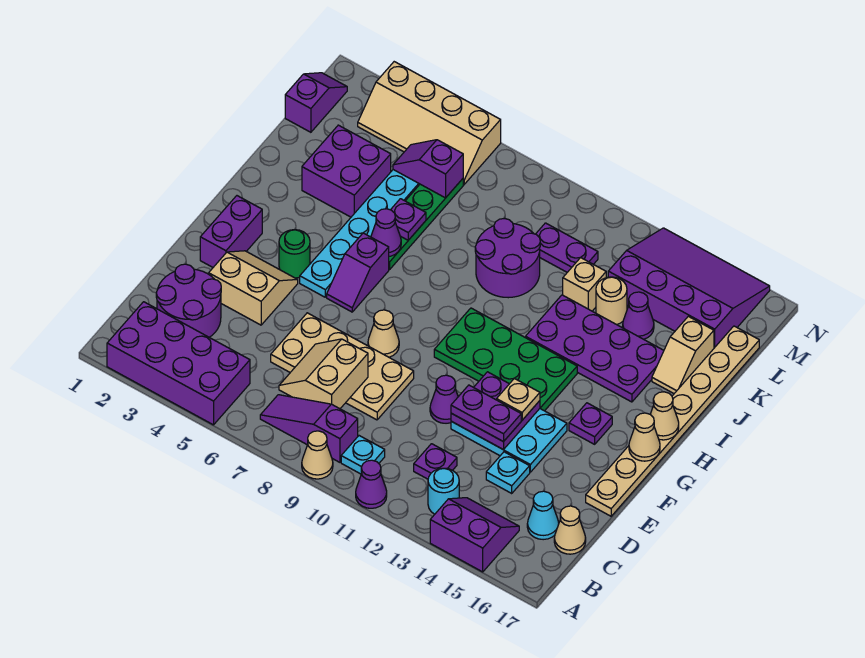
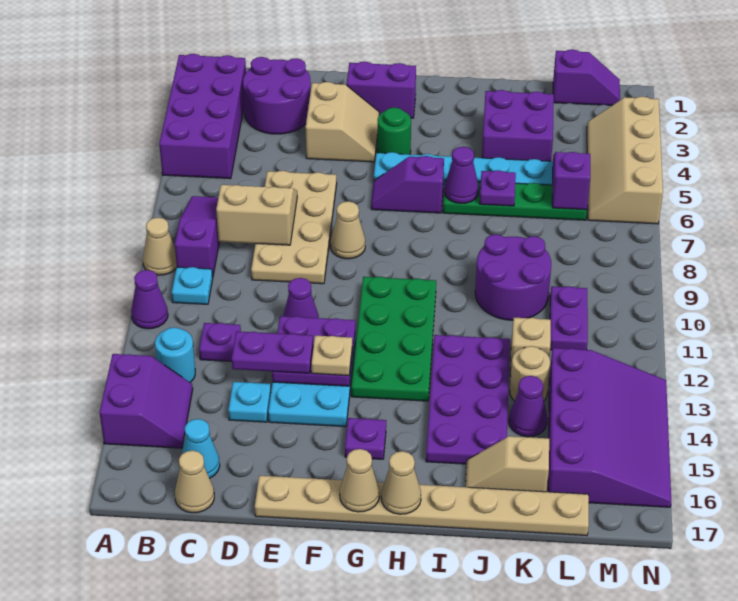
purple plate E12:E13 level 3 -> purple plate D13:E13 level 3

